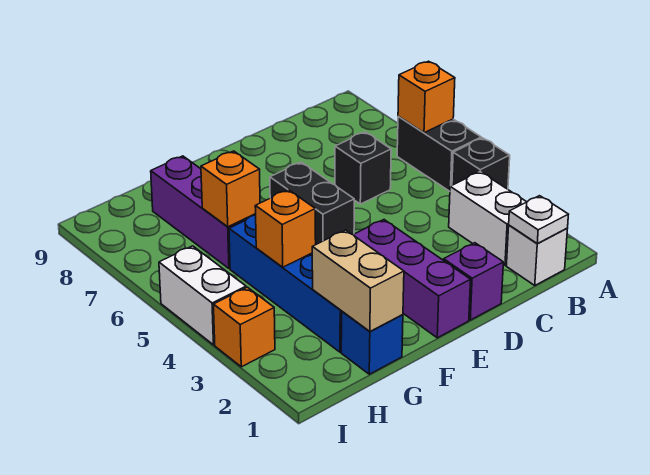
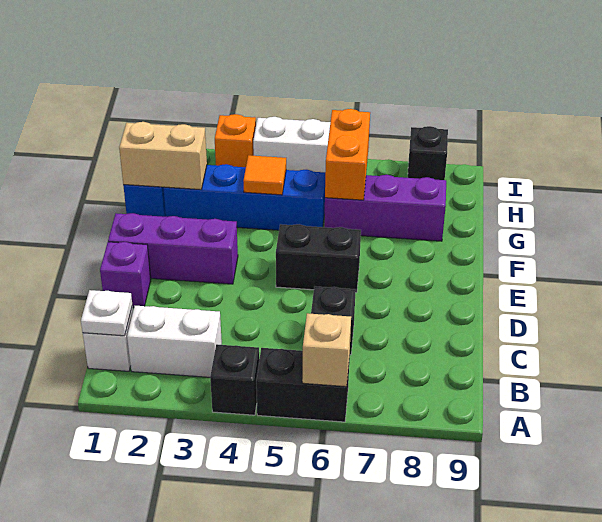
orange brick A6 level 2 -> tan brick A6 level 2
orange brick G4 level 2 -> orange tile G4 level 2
orange brick G6 level 2 -> orange brick G6:H6 level 2
none -> black brick I8 level 1

